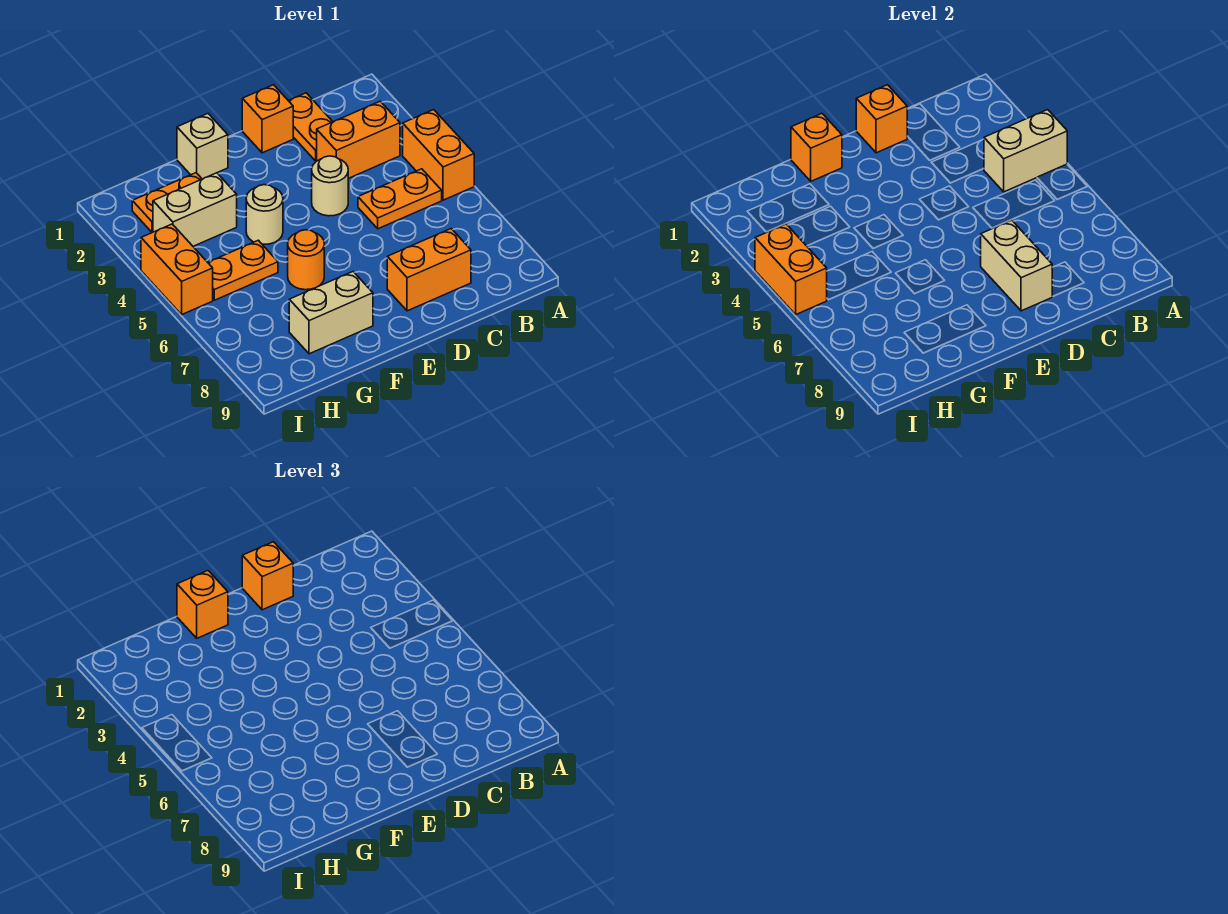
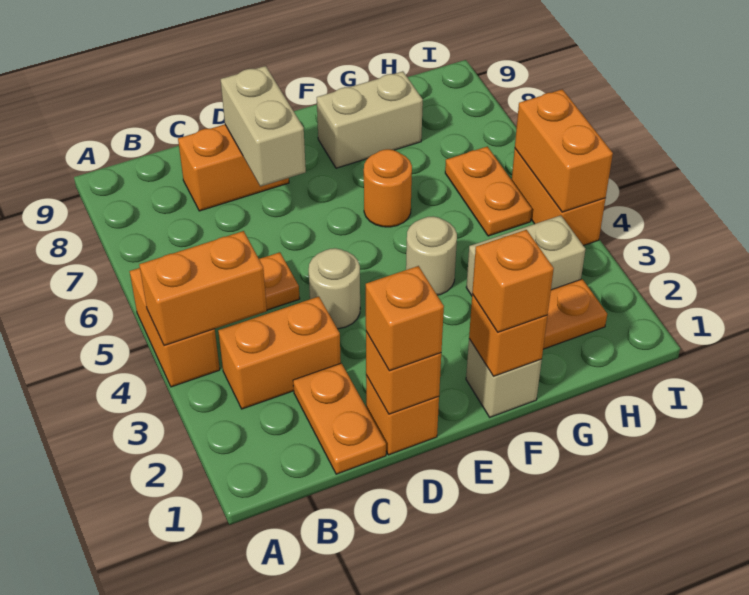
tan brick A4:B4 level 2 -> orange brick A4:B4 level 2
orange plate G5:H5 level 1 -> orange plate H5:H6 level 1

